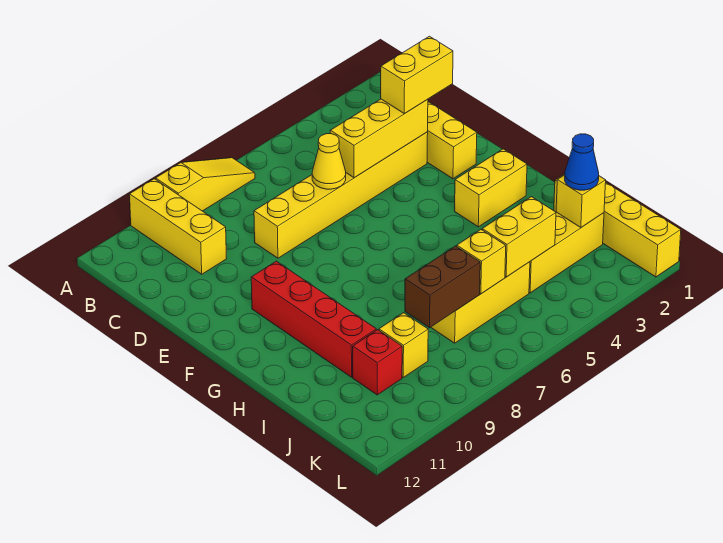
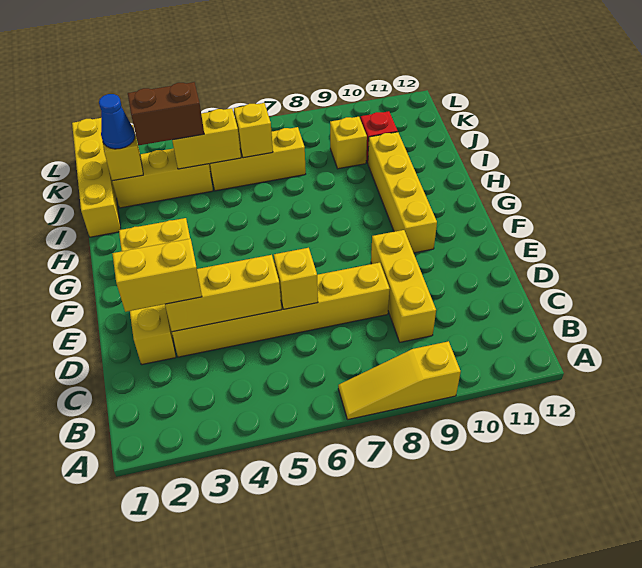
yellow brick A10:C10 level 1 -> yellow brick C9:E9 level 1
yellow cone D6 level 2 -> yellow brick D6 level 2
red brick F10:I10 level 1 -> yellow brick F10:I10 level 1
brown brick J7:J8 level 2 -> brown brick J3:J4 level 3

